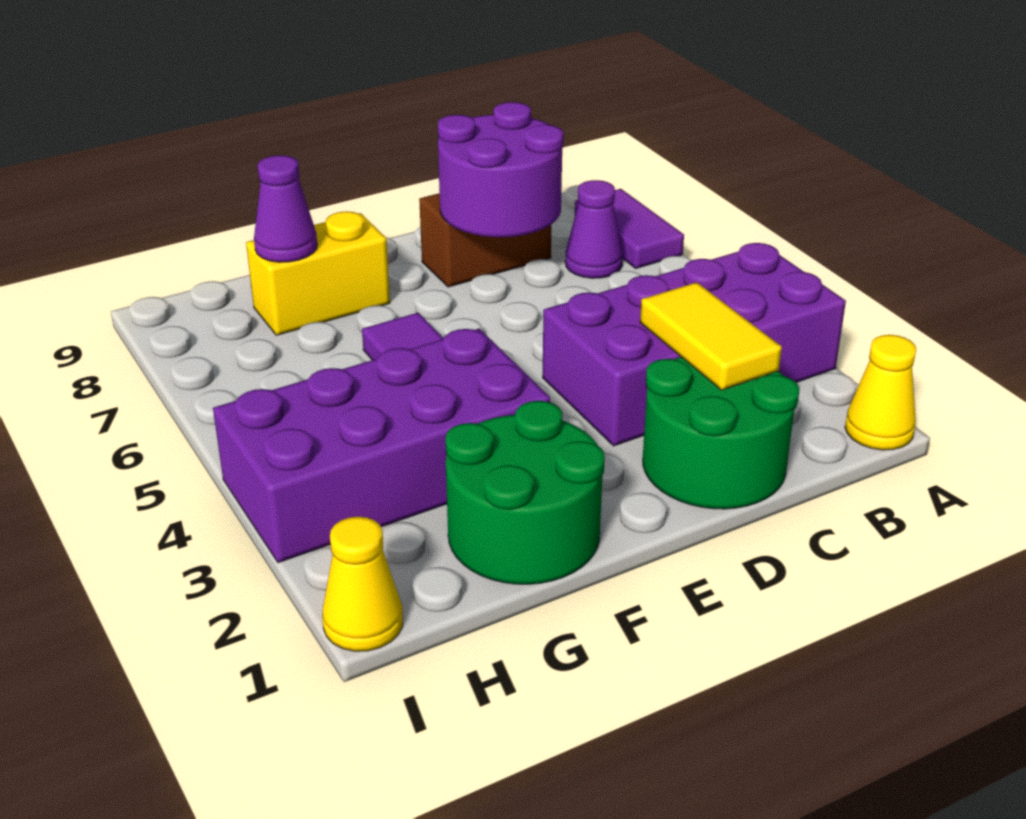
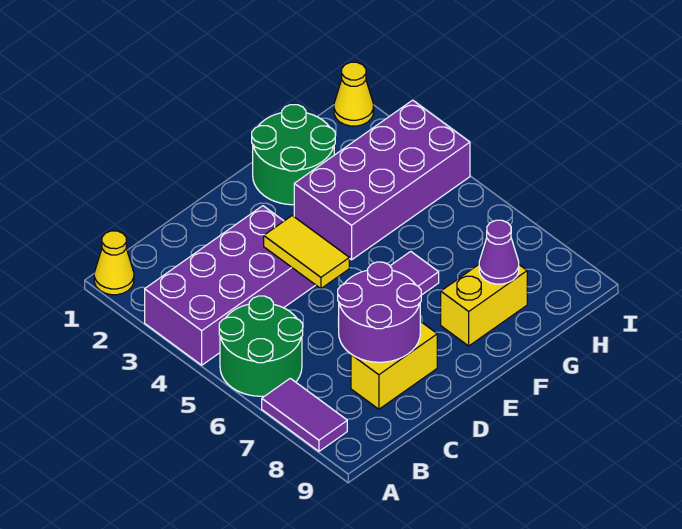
purple cone B7 level 1 -> none
green round brick C1:D2 level 1 -> green round brick A5:B6 level 1
yellow tile C2:C3 level 2 -> yellow tile D4:D5 level 2
brown brick C8:D8 level 1 -> yellow brick C8:D8 level 1

